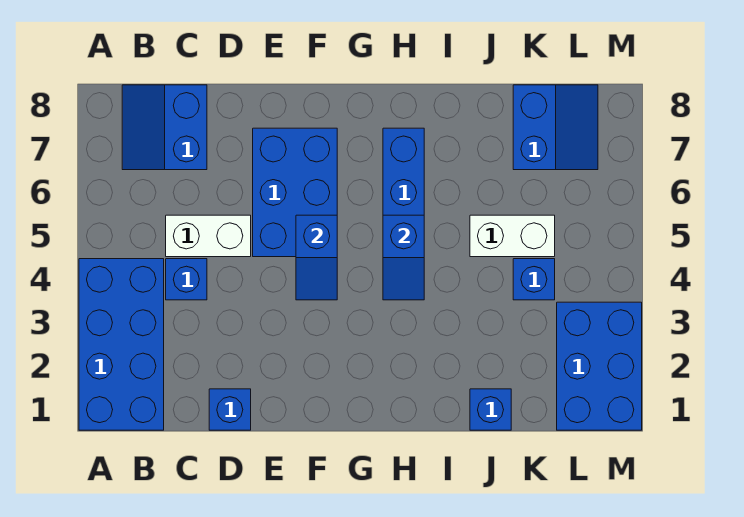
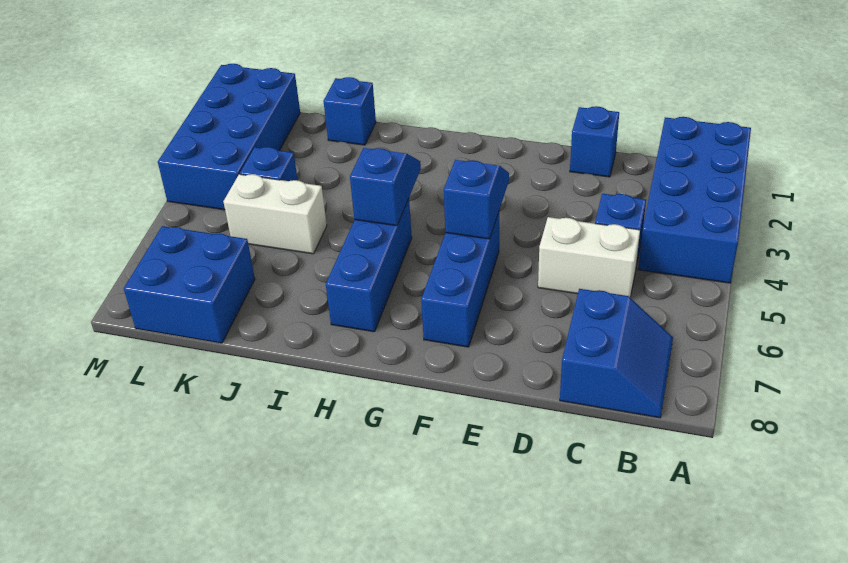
blue brick E5:F7 level 1 -> blue brick F5:F7 level 1
blue slope K7:L8 level 1 top K -> blue brick K7:L8 level 1
blue brick L1:M3 level 1 -> blue brick L1:M4 level 1

